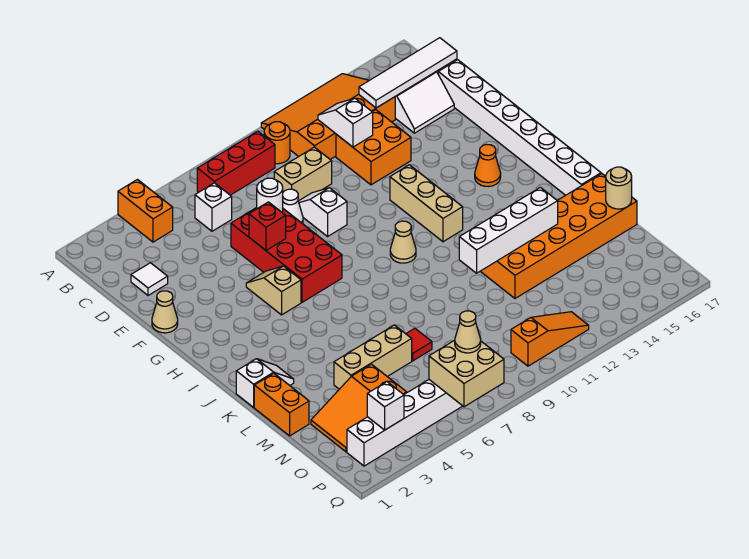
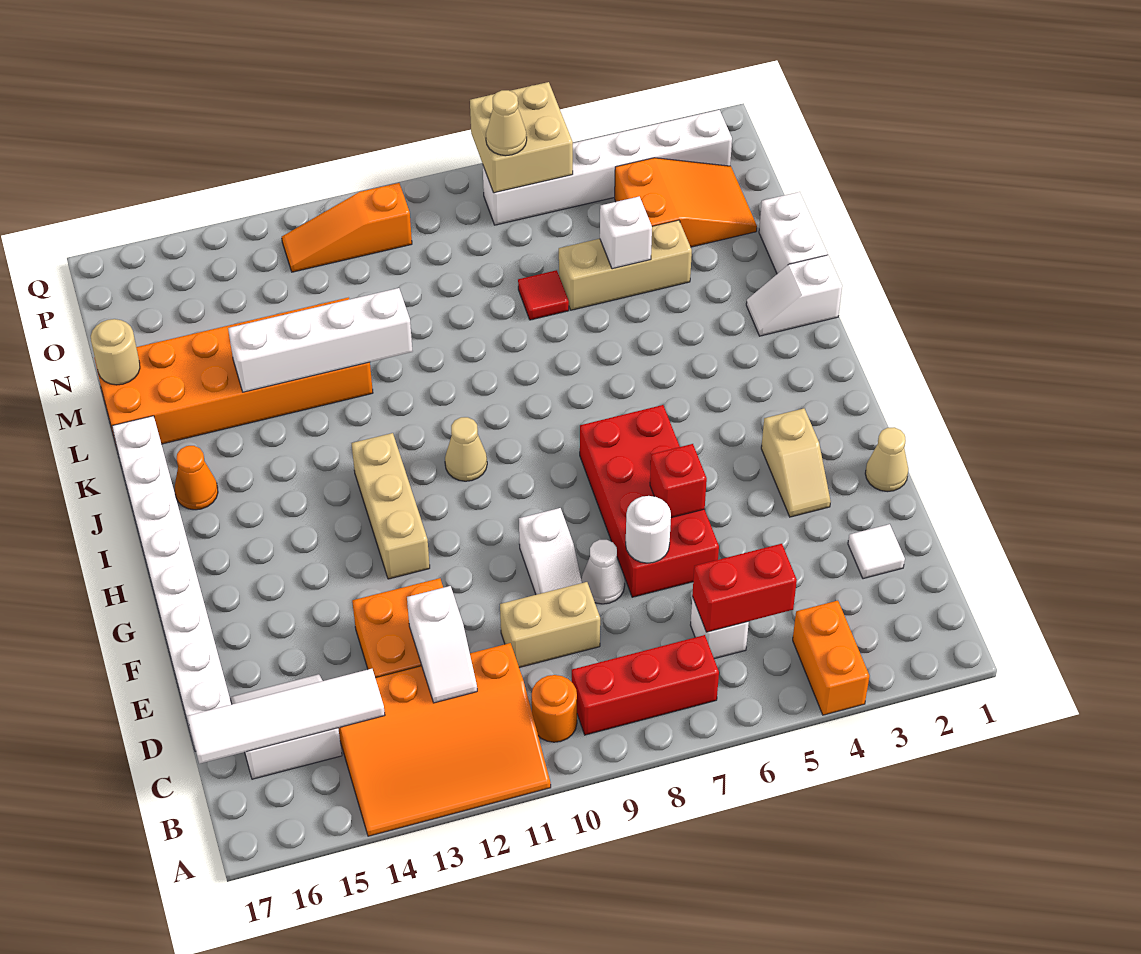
none -> red brick C5:C6 level 2
tan slope G5:H5 level 1 top H -> tan slope F3:G3 level 1 top G
orange cone H15 level 1 -> orange cone J16 level 1
orange brick L1:M1 level 1 -> white brick L1:M1 level 1
white brick P3 level 2 -> white brick M5 level 2

